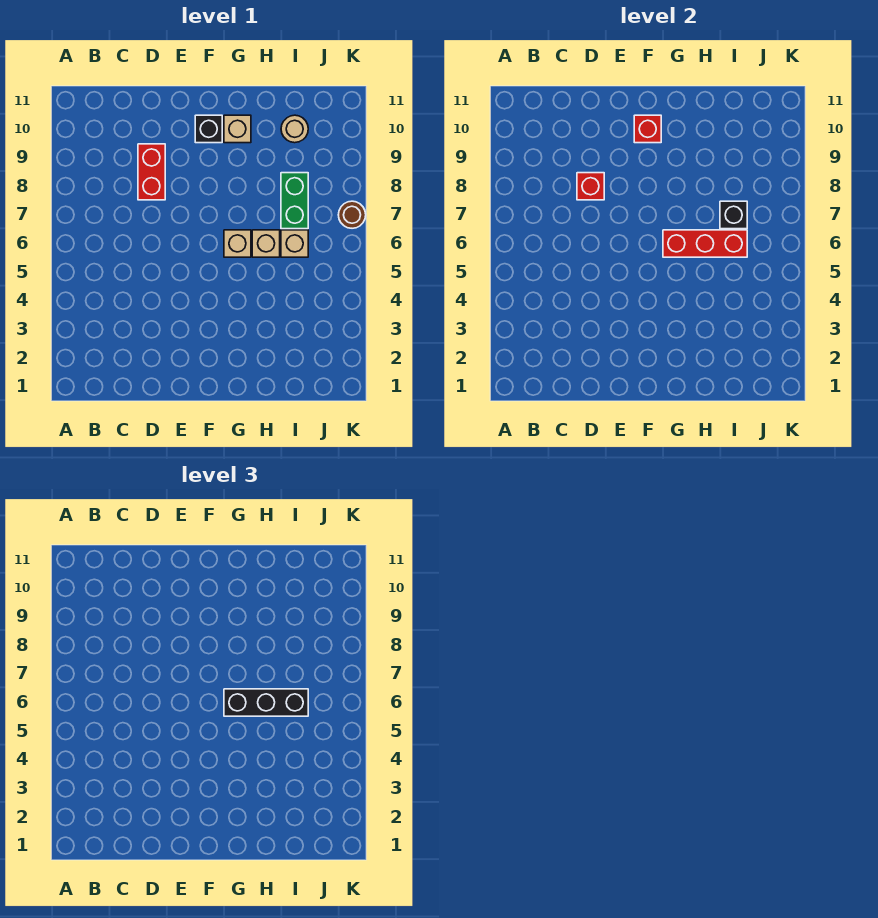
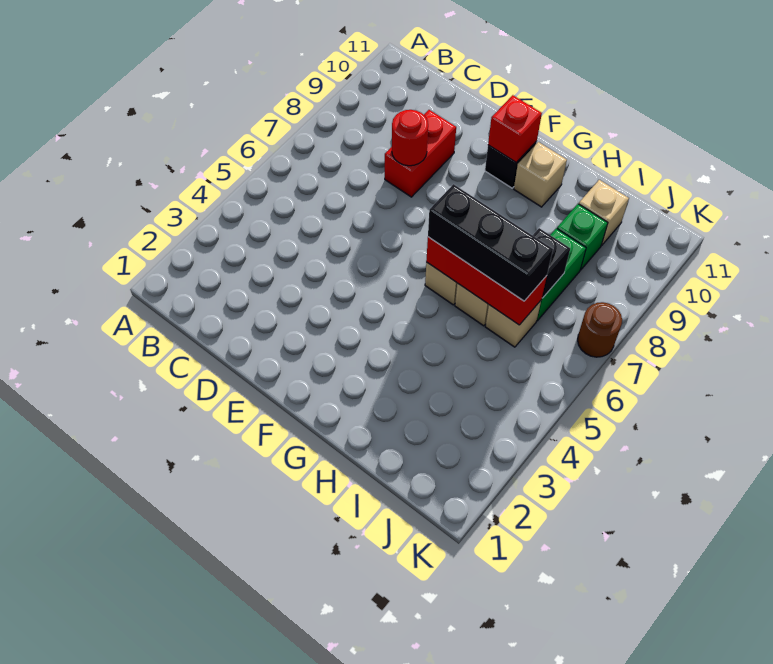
red brick D8 level 2 -> red round brick D8 level 2
none -> green brick I9 level 1
tan round brick I10 level 1 -> tan brick I10 level 1

